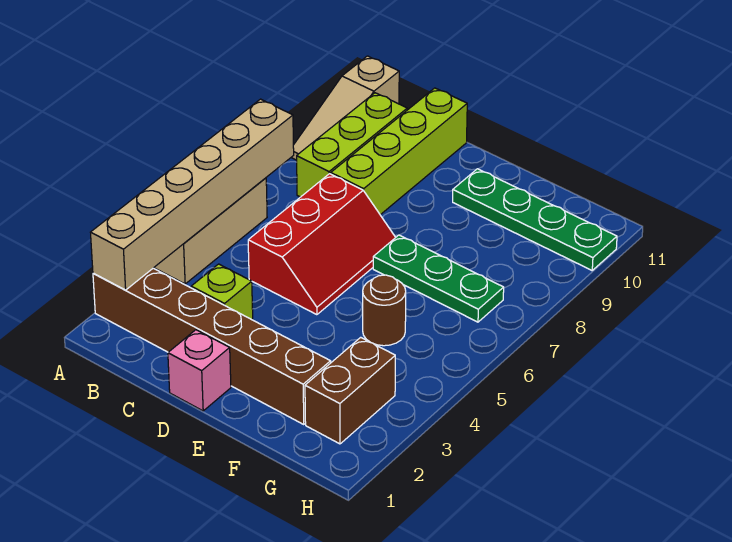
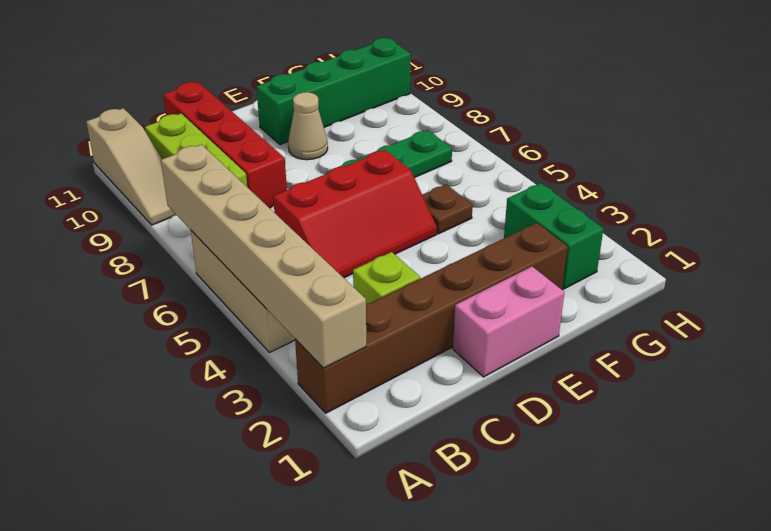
red slope C5:D7 level 1 top C -> red slope C5:E6 level 1 top 6
lime brick C8:C11 level 1 -> red brick C8:C11 level 1
pink brick D1 level 1 -> pink brick D1:E1 level 1
none -> tan cone E9 level 1
green plate E10:H10 level 1 -> green brick E10:H10 level 1
brown round brick F5 level 1 -> brown plate F5 level 1
brown brick G2:G3 level 1 -> green brick G2:G3 level 1

